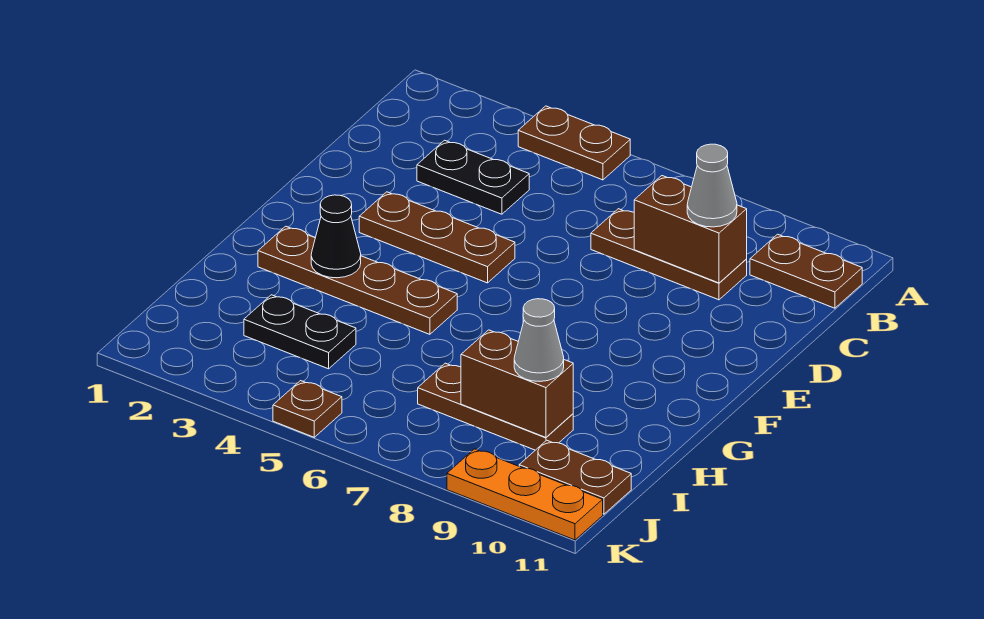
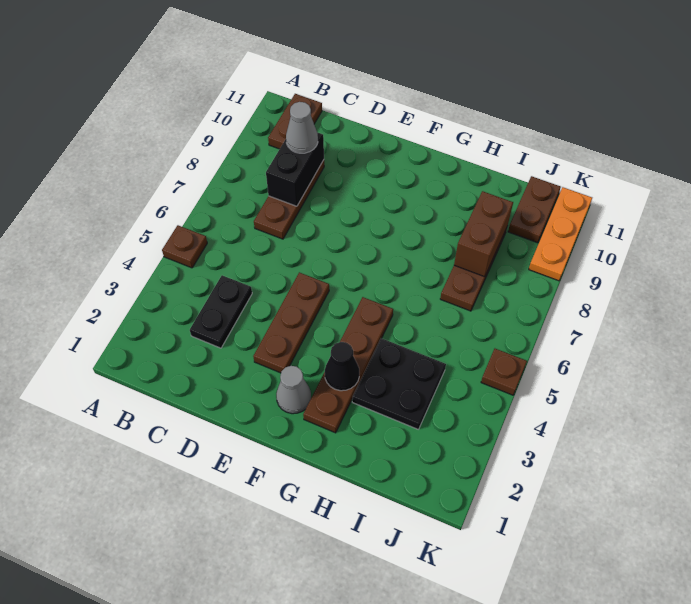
brown plate A4:A5 level 1 -> brown plate A5 level 1
brown brick C8:C9 level 2 -> black brick C8:C9 level 2
black plate I3:I4 level 1 -> black plate H3:I4 level 1
grey cone I9 level 3 -> grey cone F2 level 1

